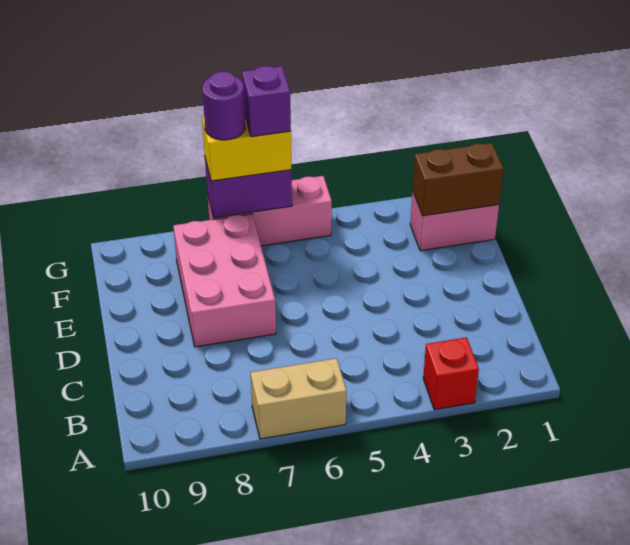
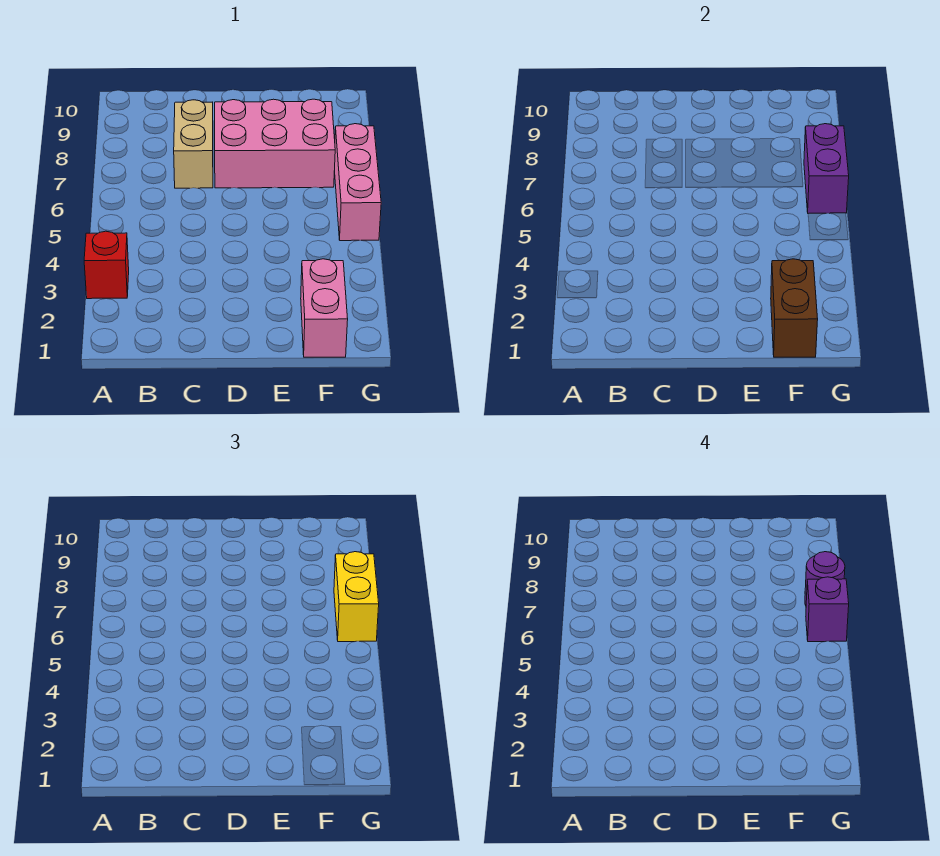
tan brick A6:A7 level 1 -> tan brick C7:C8 level 1

